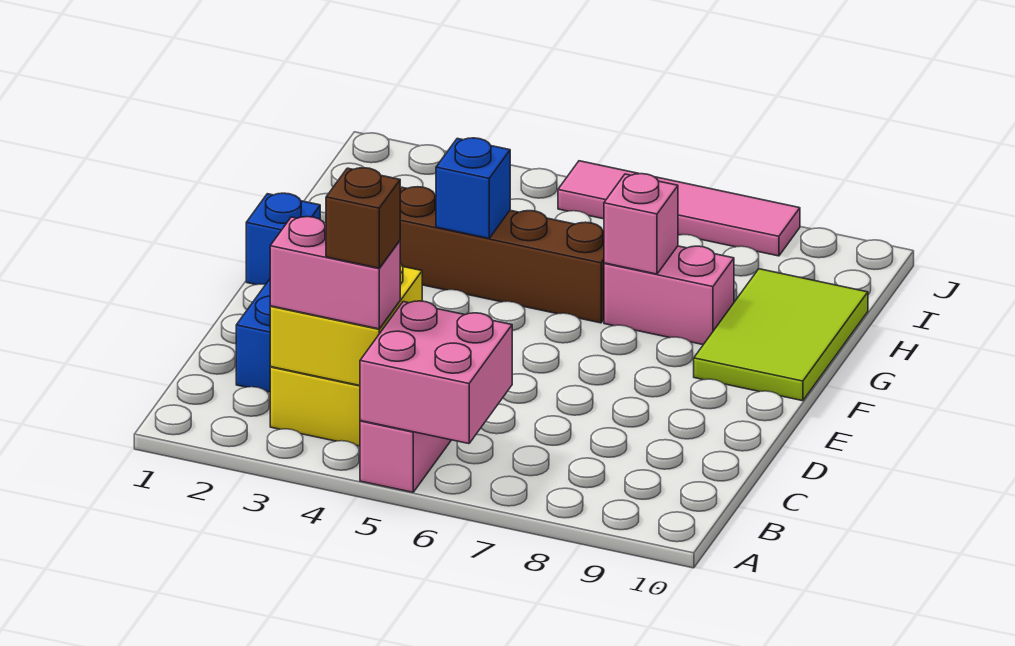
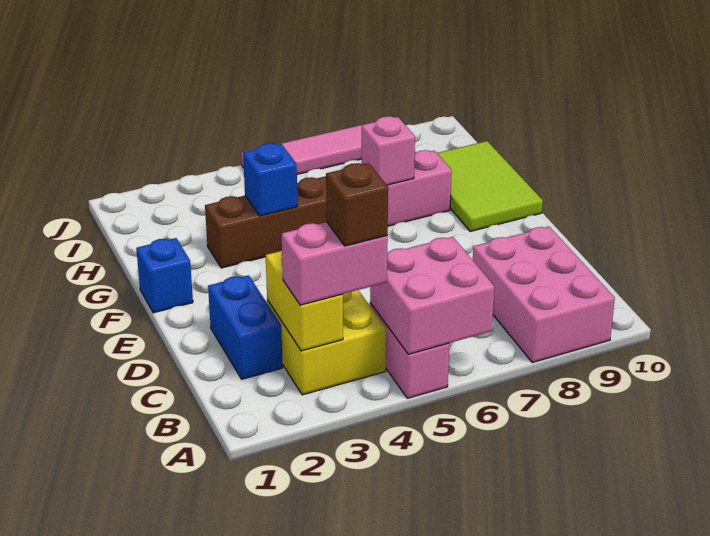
none -> pink brick A8:C9 level 1
yellow brick B3:C4 level 2 -> yellow brick B3:C3 level 2

